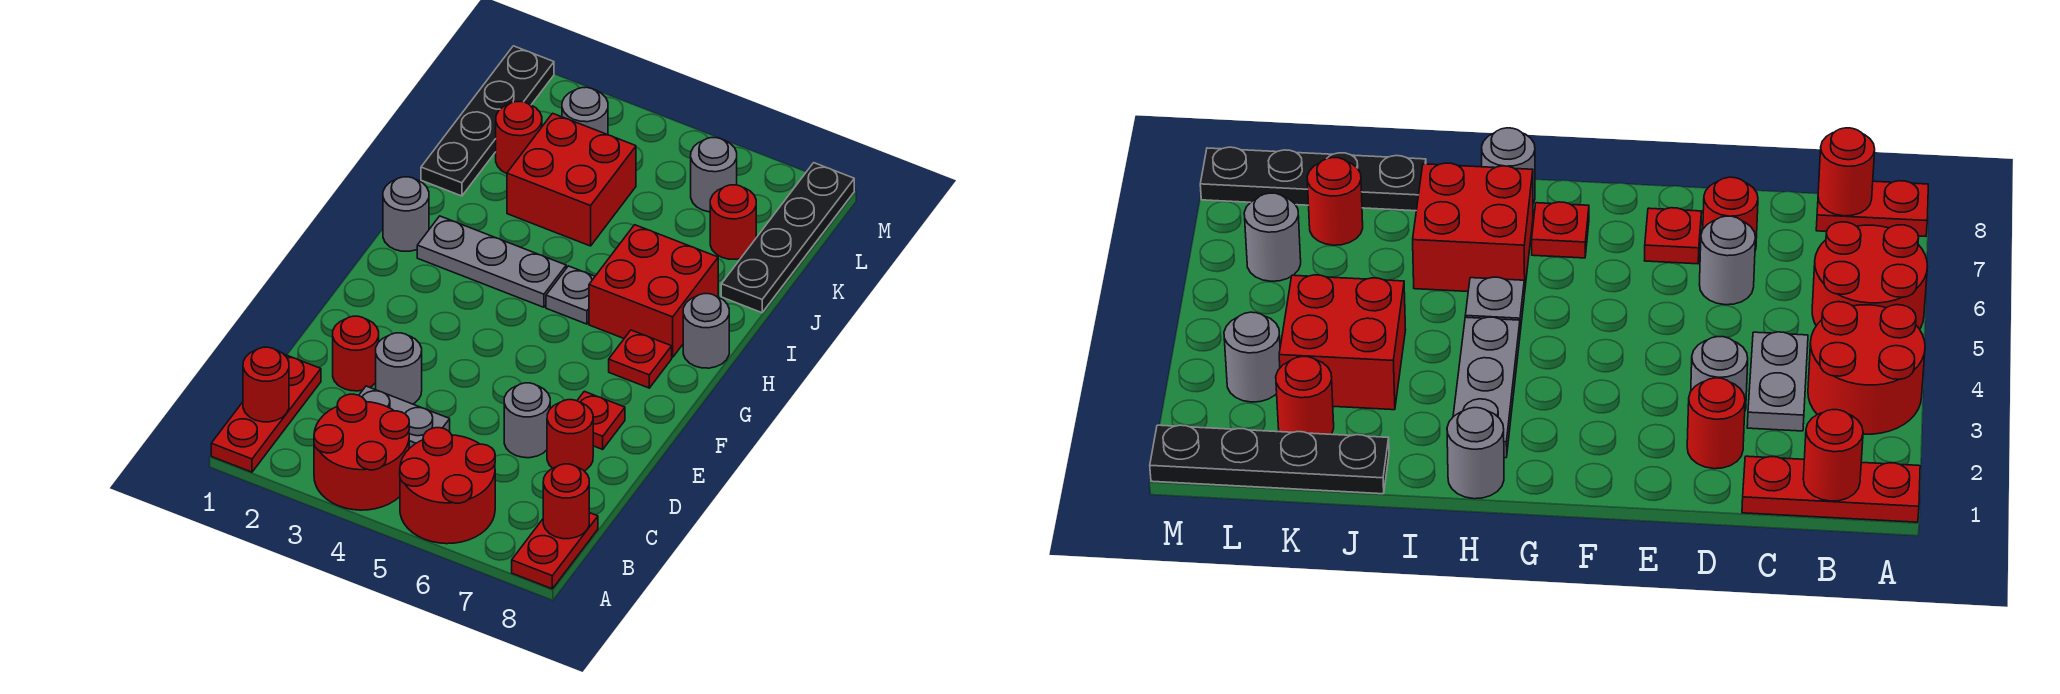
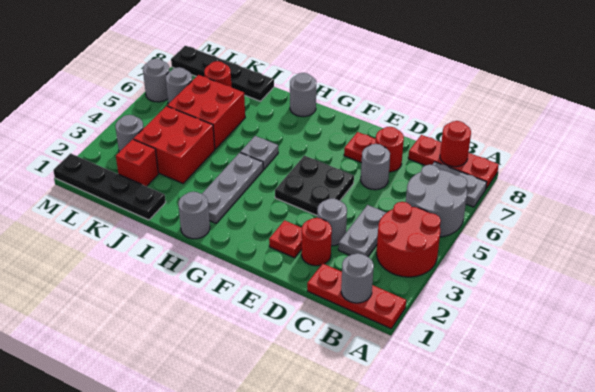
red round brick A5:B6 level 1 -> grey round brick A5:B6 level 1
none -> grey plate A7:B7 level 1
red plate A8:B8 level 1 -> red plate A8:C8 level 1
red round brick B1 level 2 -> grey round brick B1 level 2
none -> black plate E4:F5 level 1
red plate G7 level 1 -> red plate E2 level 1
red brick H6:I7 level 1 -> red brick J5:K6 level 1
red round brick K2 level 1 -> red brick K2 level 1
none -> grey round brick M6 level 1

